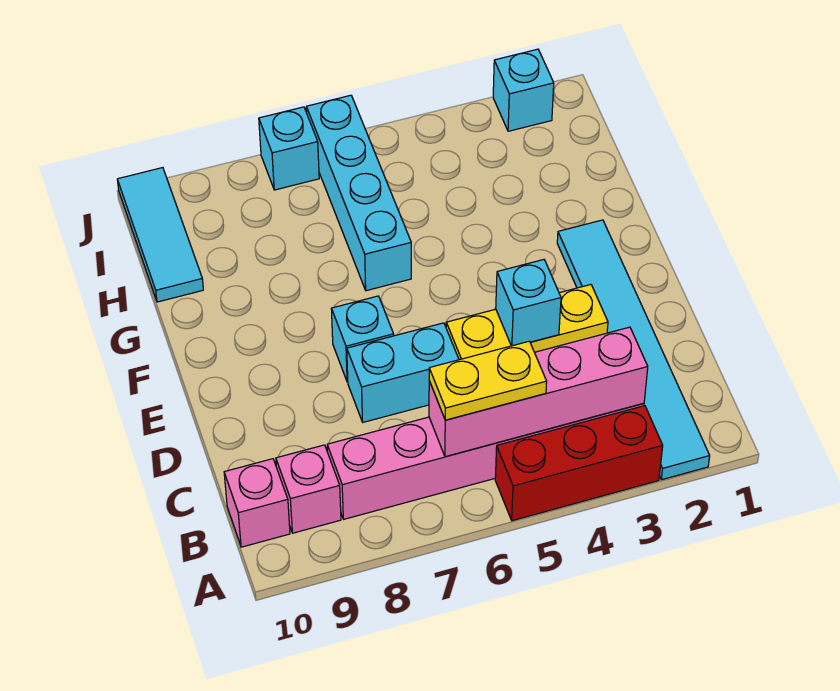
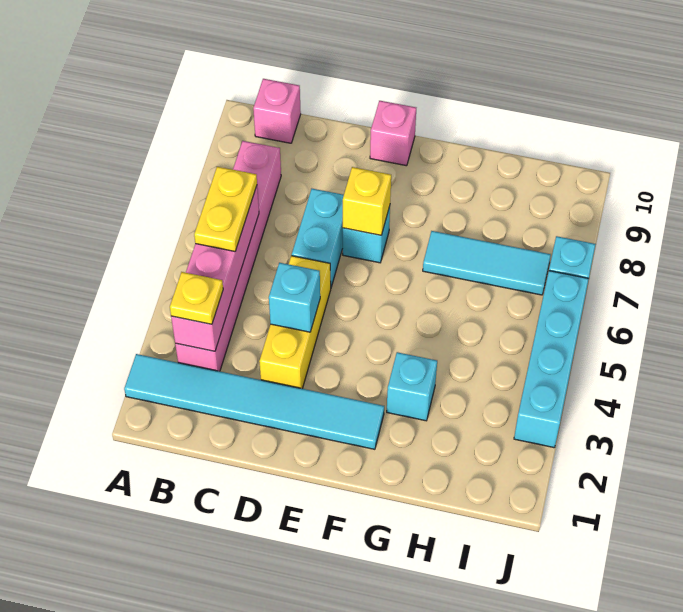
red brick A3:A5 level 1 -> none
none -> yellow plate B3 level 3
pink brick B9 level 1 -> pink brick E10 level 1
none -> yellow brick E7 level 2
cyan brick G6:J6 level 1 -> cyan brick J3:J6 level 1
cyan tile H10:J10 level 1 -> cyan tile G7:I7 level 1
cyan brick J2 level 1 -> cyan brick G3 level 1

